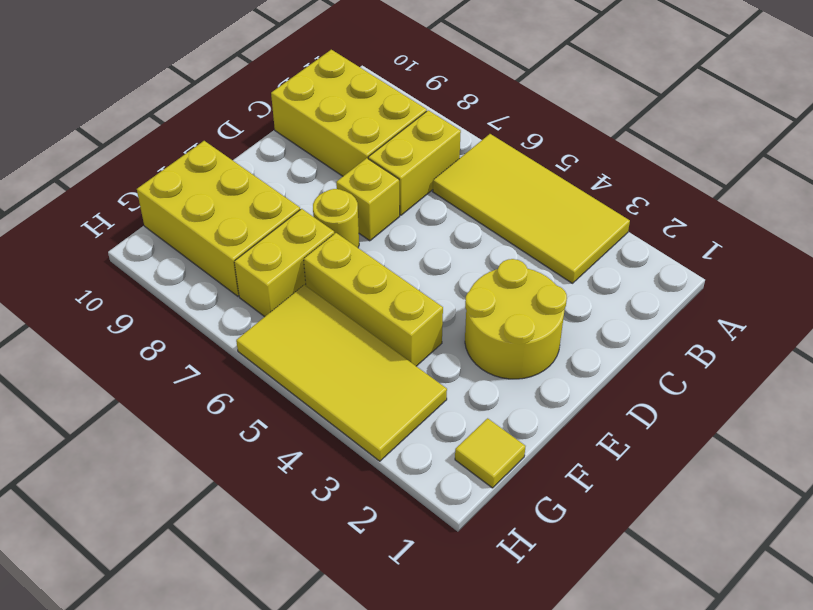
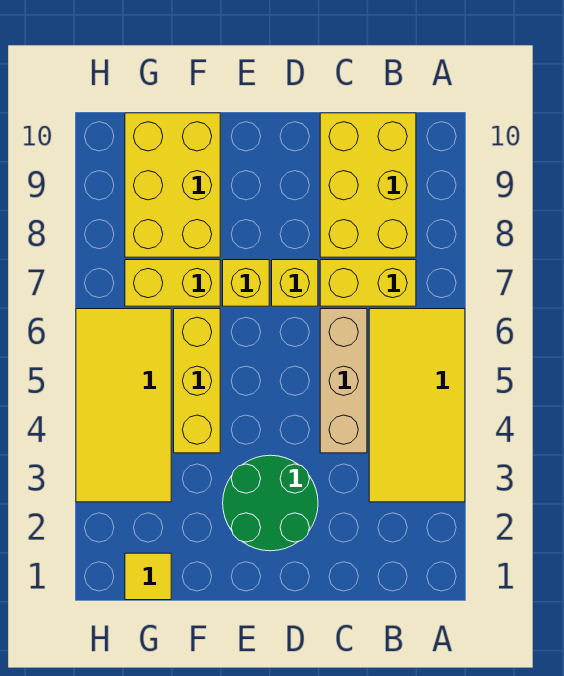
none -> tan brick C4:C6 level 1
yellow round brick D2:E3 level 1 -> green round brick D2:E3 level 1
yellow round brick E7 level 1 -> yellow brick E7 level 1

